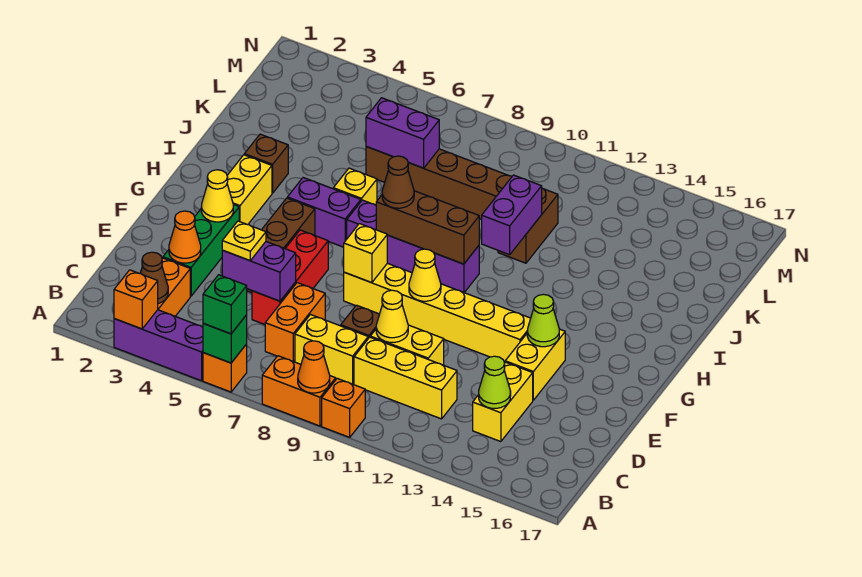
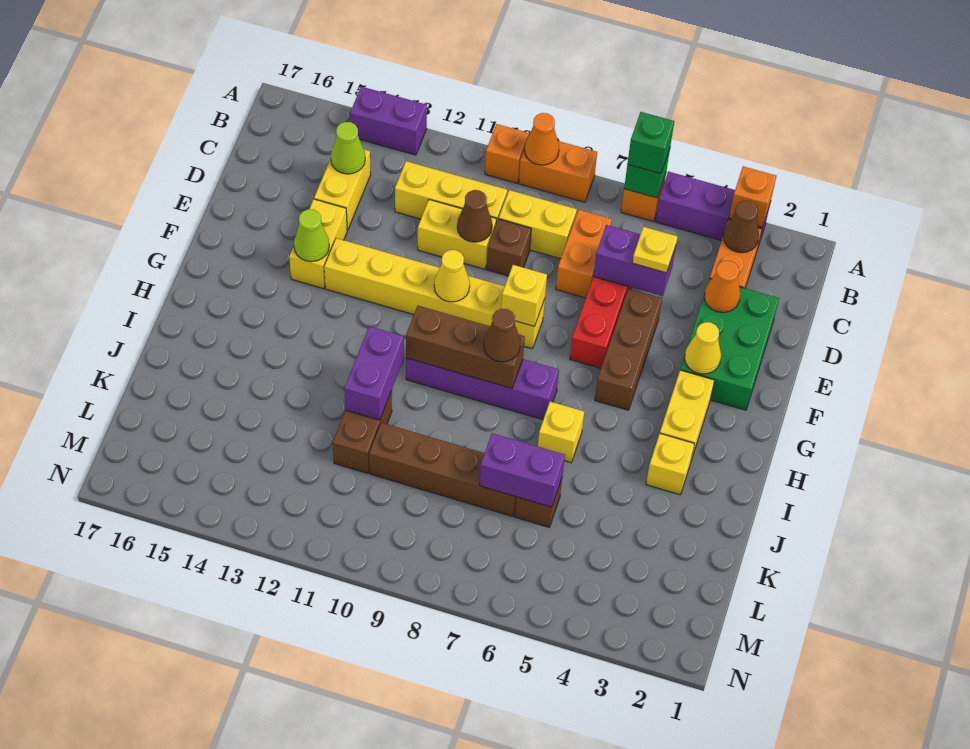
green brick D3:F3 level 1 -> green brick D2:F3 level 1
yellow cone D10 level 2 -> brown cone D10 level 2
purple brick H5:H6 level 1 -> purple brick A13:A14 level 1
brown brick I3 level 1 -> yellow brick I3 level 1

